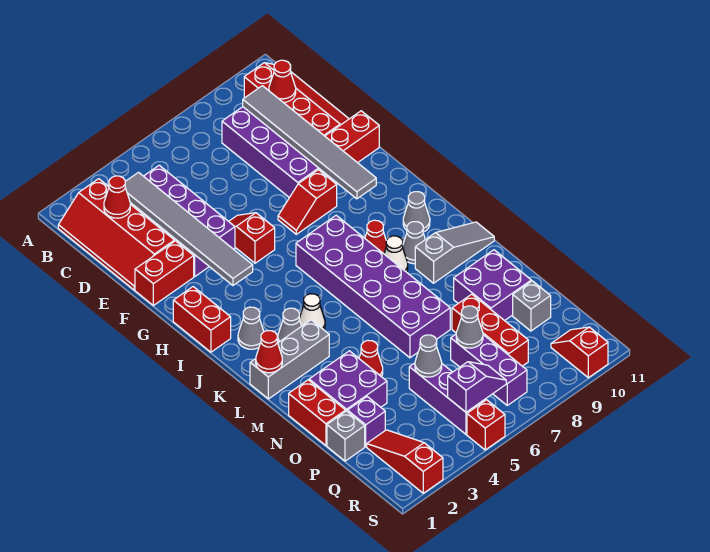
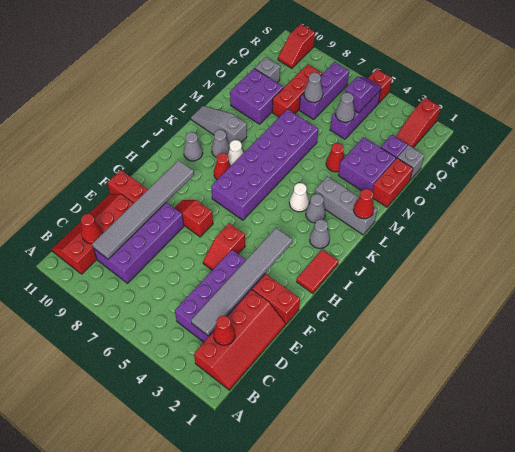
red slope G7:G8 level 1 top 8 -> red slope G7:G8 level 1 top 7
red brick H1:I1 level 1 -> red tile H1:I1 level 1
purple slope R5:R6 level 2 top 5 -> purple slope Q5:R5 level 2 top Q

